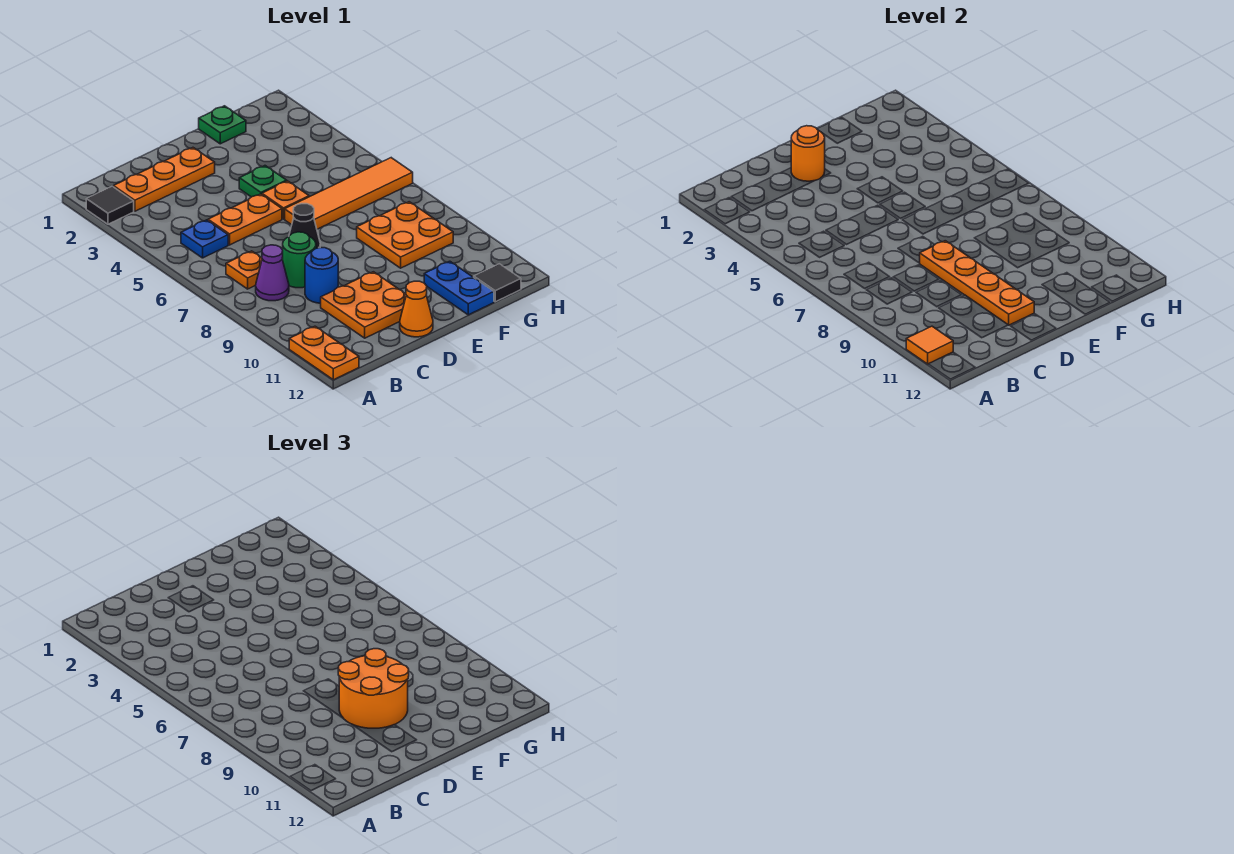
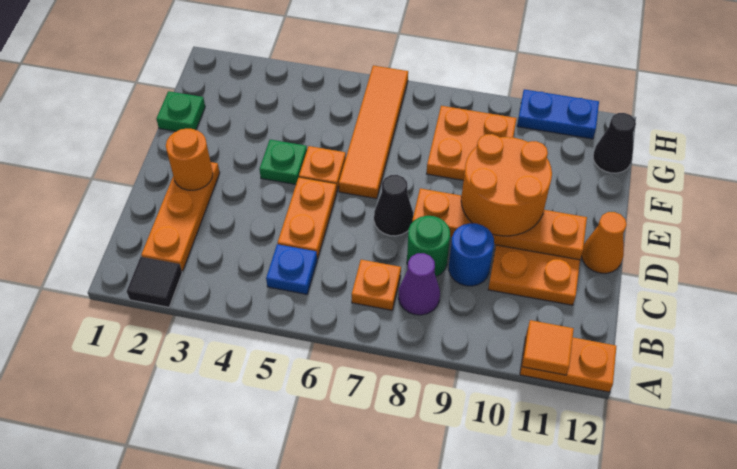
blue plate F11:F12 level 1 -> blue plate H10:H11 level 1
black tile G12 level 1 -> black cone G12 level 1

